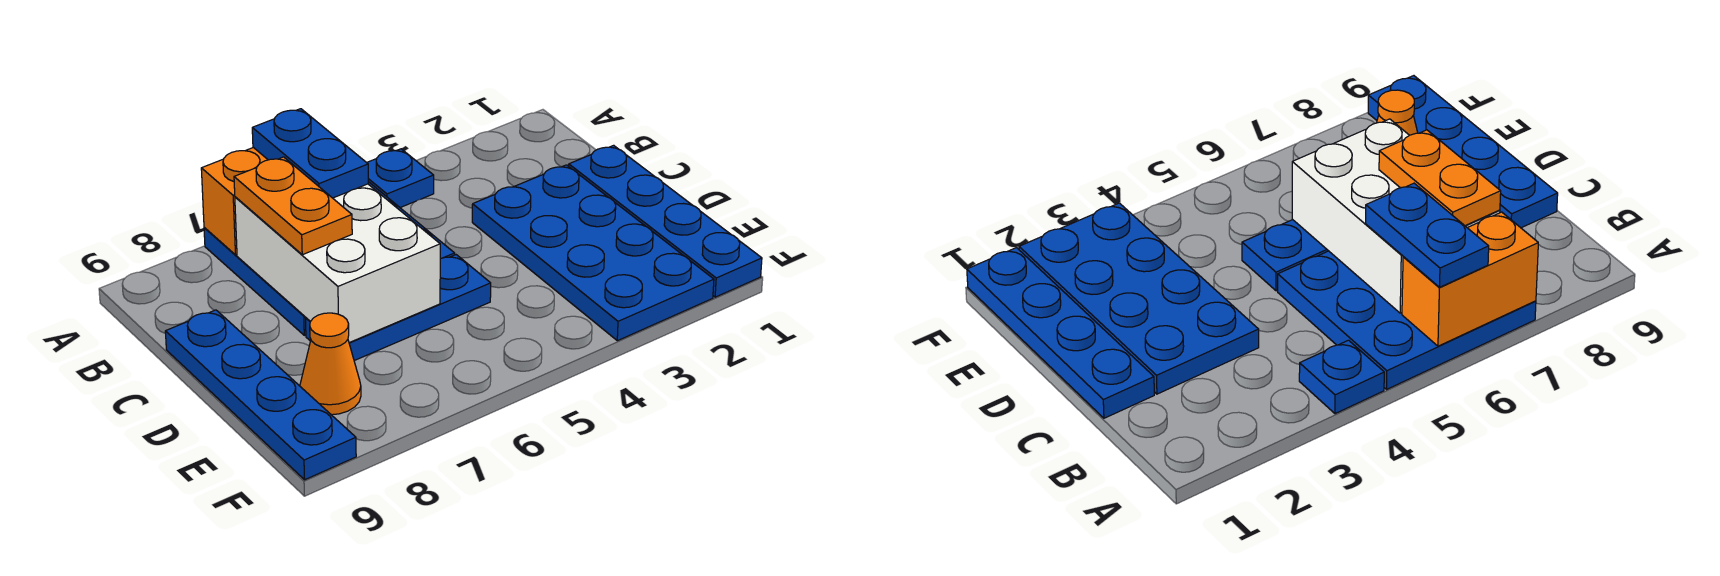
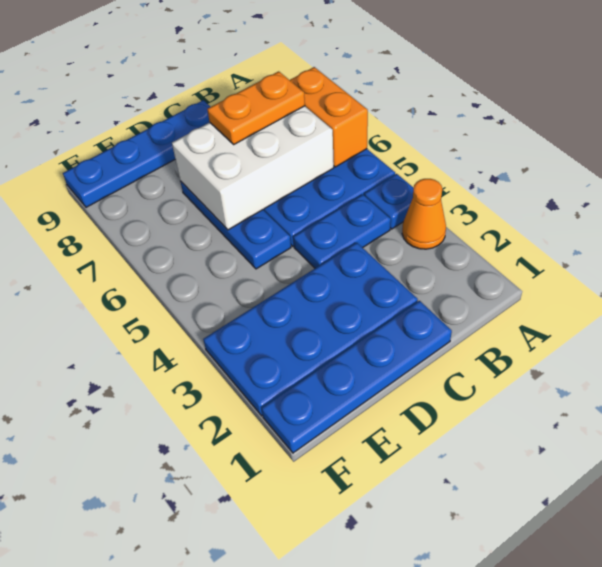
blue plate A6:B6 level 3 -> blue plate B4:C4 level 1
orange cone E8 level 1 -> orange cone A3 level 1

